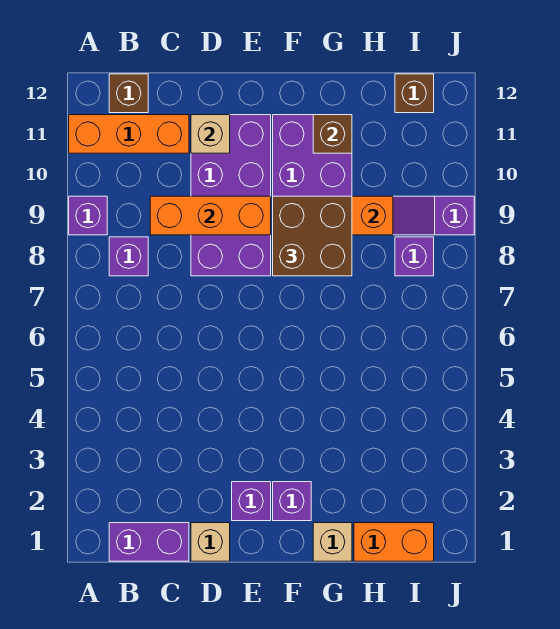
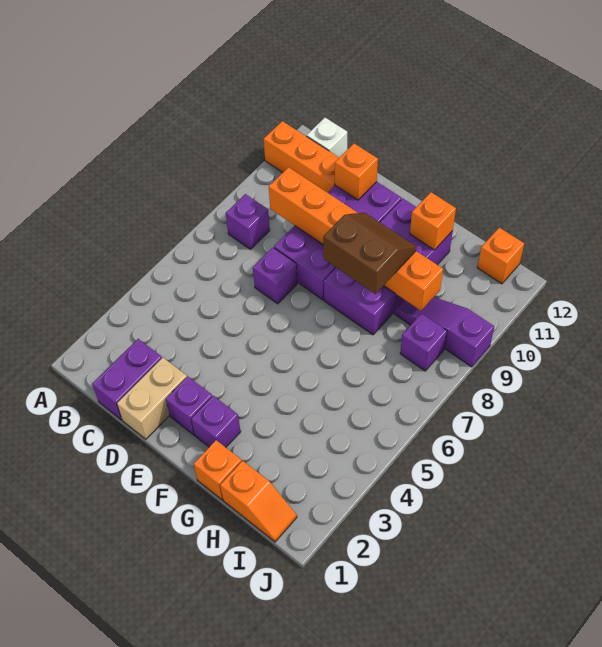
purple brick A9 level 1 -> purple brick D7 level 1
purple brick B1:C1 level 1 -> purple brick C1:C2 level 1
brown brick B12 level 1 -> white brick B12 level 1
tan brick D1 level 1 -> tan brick D1:D2 level 1
tan brick D11 level 2 -> orange brick D11 level 2
brown brick F8:G9 level 3 -> brown slope F8:G9 level 3 top 8
tan brick G1 level 1 -> orange brick G1 level 1
brown brick G11 level 2 -> orange brick G11 level 2
orange brick H1:I1 level 1 -> orange slope H1:I1 level 1 top H
brown brick I12 level 1 -> orange brick I12 level 1

